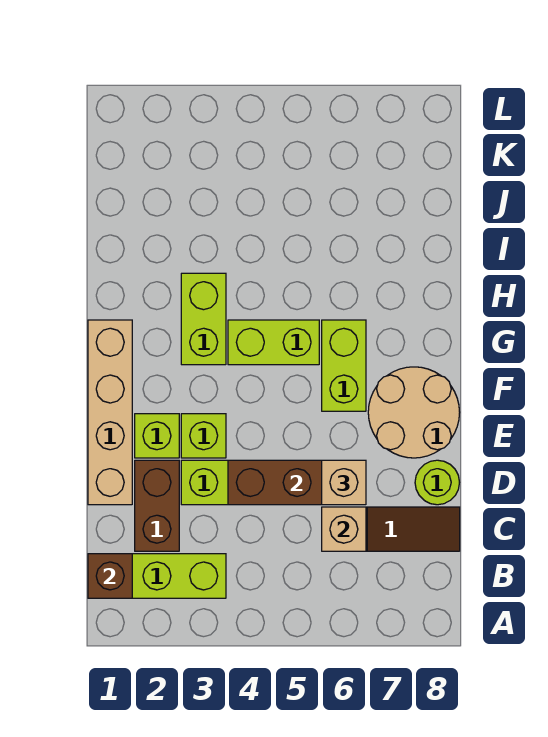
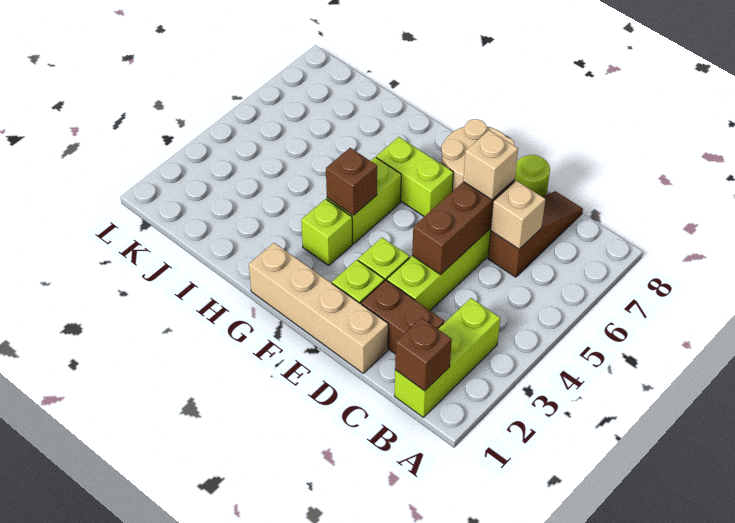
lime brick G3:H3 level 1 -> lime brick G3 level 1
none -> brown brick G4 level 2

